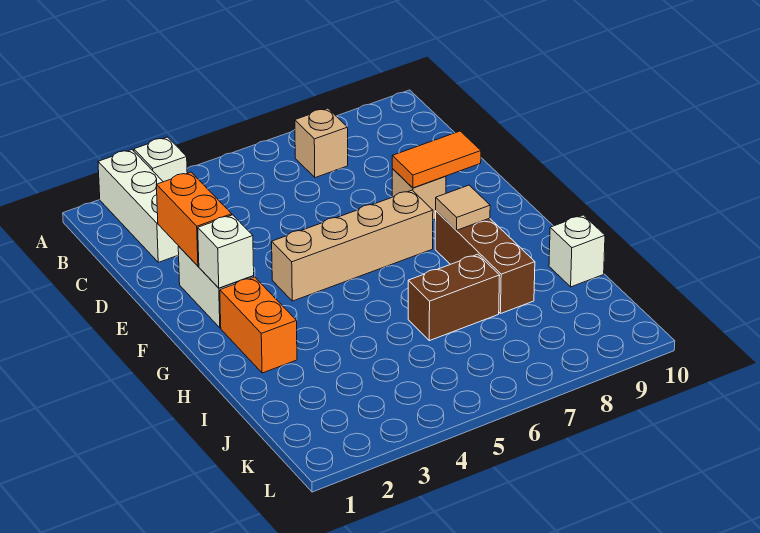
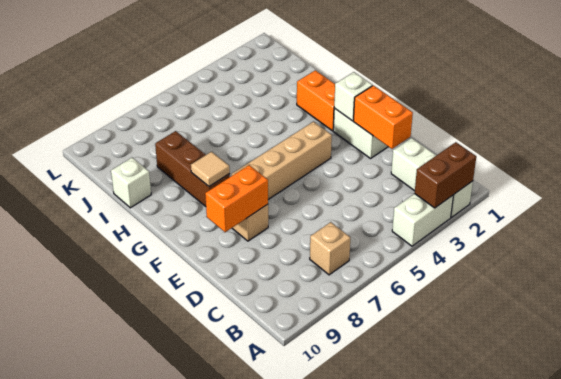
white brick A3 level 1 -> white brick A3:A4 level 1
orange tile E8:E9 level 2 -> orange brick E8:E9 level 2
brown brick I6:I7 level 1 -> brown brick A2:A3 level 2

